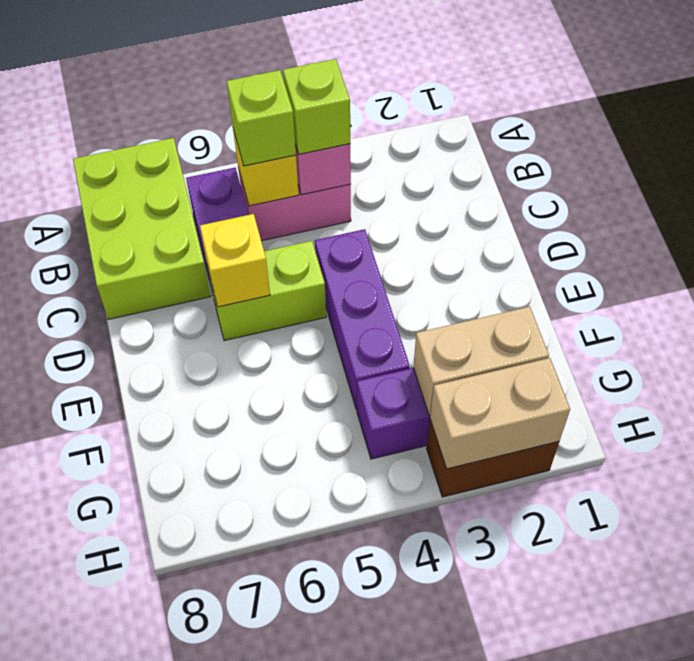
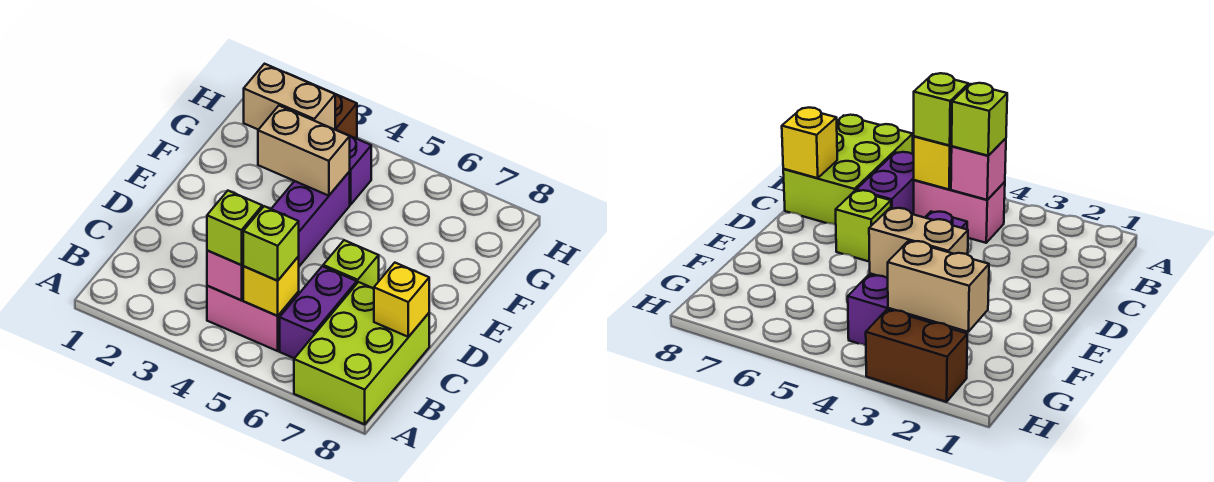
lime brick D5:D6 level 1 -> lime brick D6 level 1
yellow brick D6 level 2 -> yellow brick C8 level 2
tan brick H2:H3 level 2 -> tan brick F3:F4 level 2

